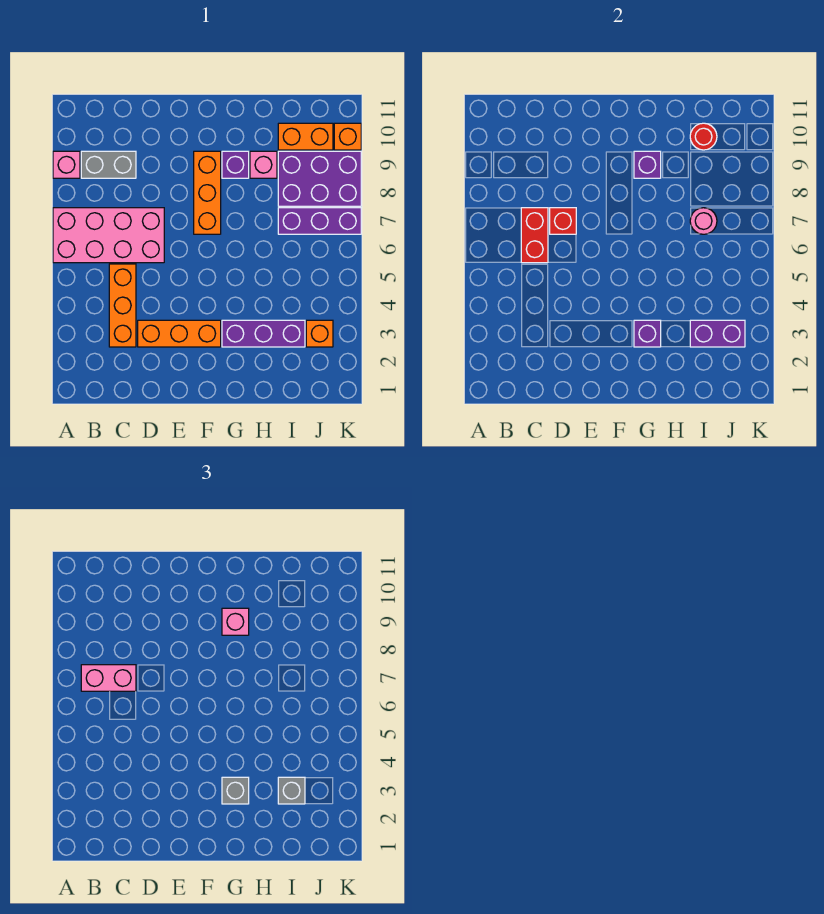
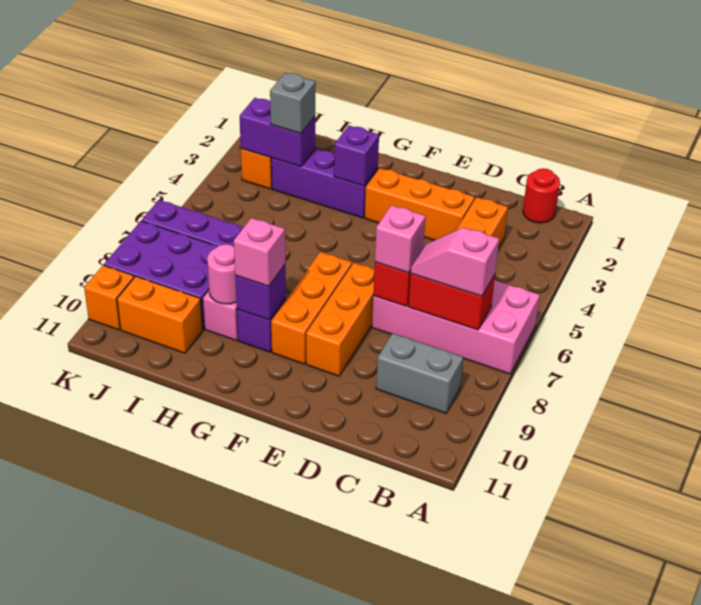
pink brick A9 level 1 -> pink brick D7 level 3
pink brick B7:C7 level 3 -> pink slope B7:C7 level 3 top B
red brick C6:C7 level 2 -> red brick B7:C7 level 2
none -> orange brick E7:E9 level 1
grey brick G3 level 3 -> none
pink round brick I7 level 2 -> pink round brick H9 level 2
red round brick I10 level 2 -> red round brick B1 level 1

